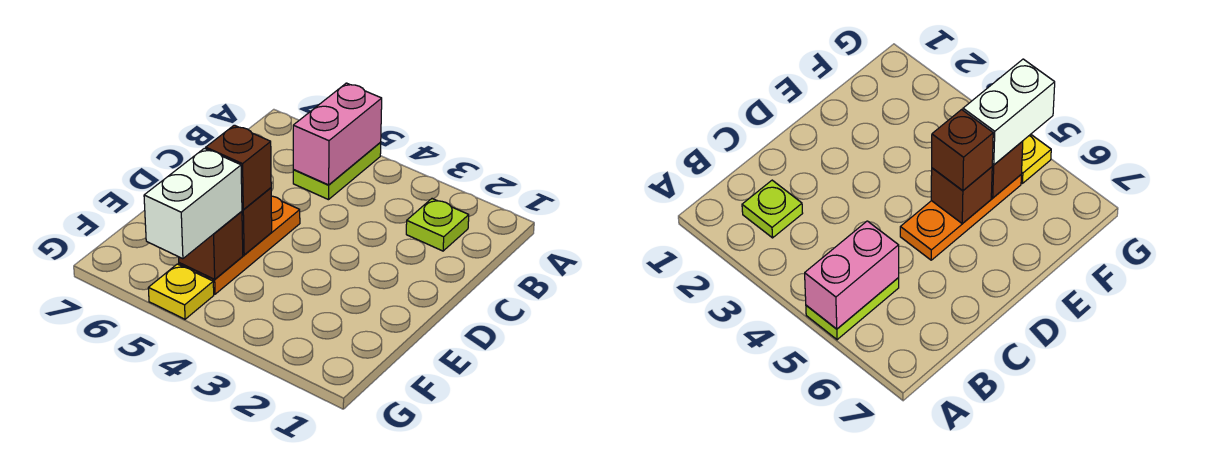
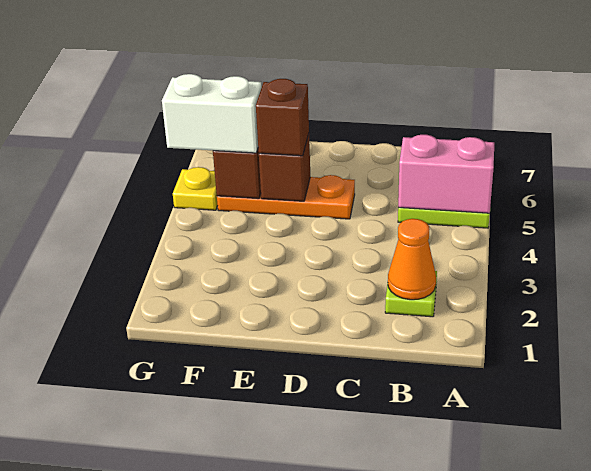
none -> orange cone B2 level 2

